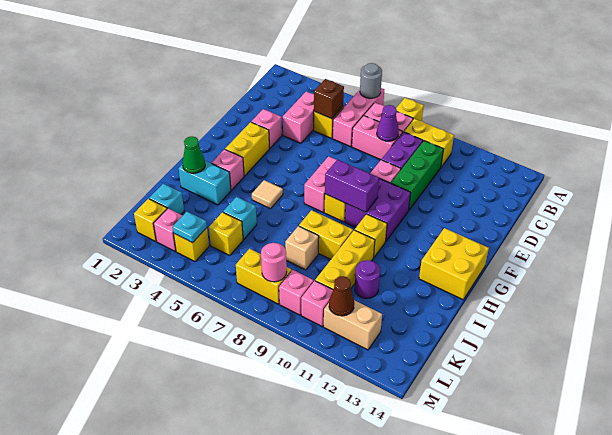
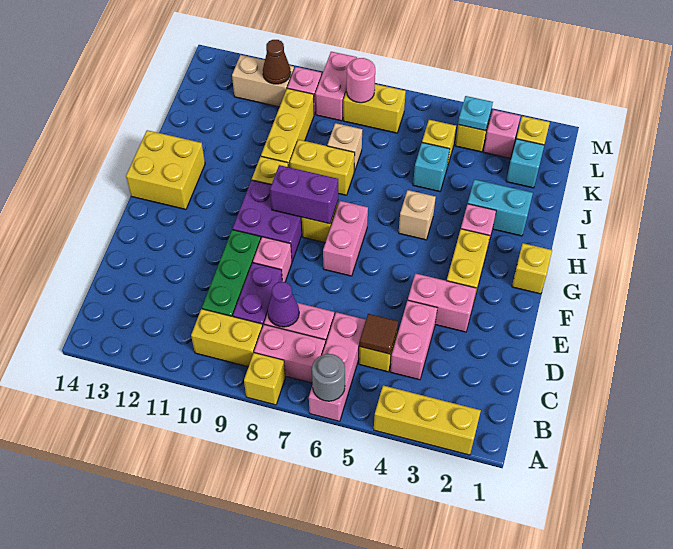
none -> yellow brick A2:A4 level 1
brown brick C5 level 2 -> brown tile C5 level 2
pink brick E3 level 1 -> pink brick E3:E4 level 1
none -> yellow brick G1 level 1
tan tile H5 level 1 -> tan brick H5 level 1
green cone I2 level 2 -> none
purple round brick J11 level 1 -> none
pink brick L9 level 1 -> pink brick L9:M9 level 1

